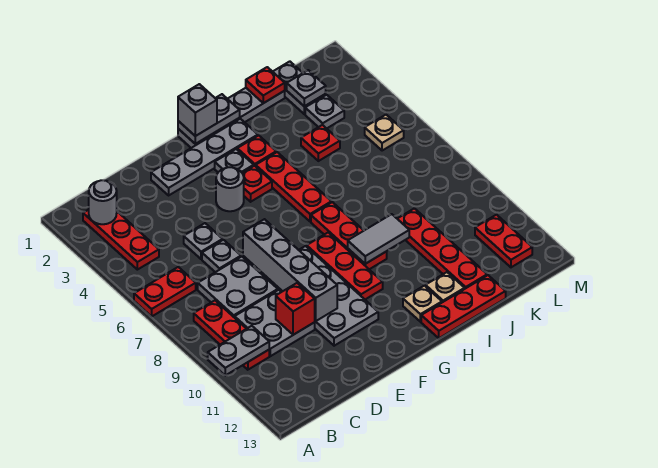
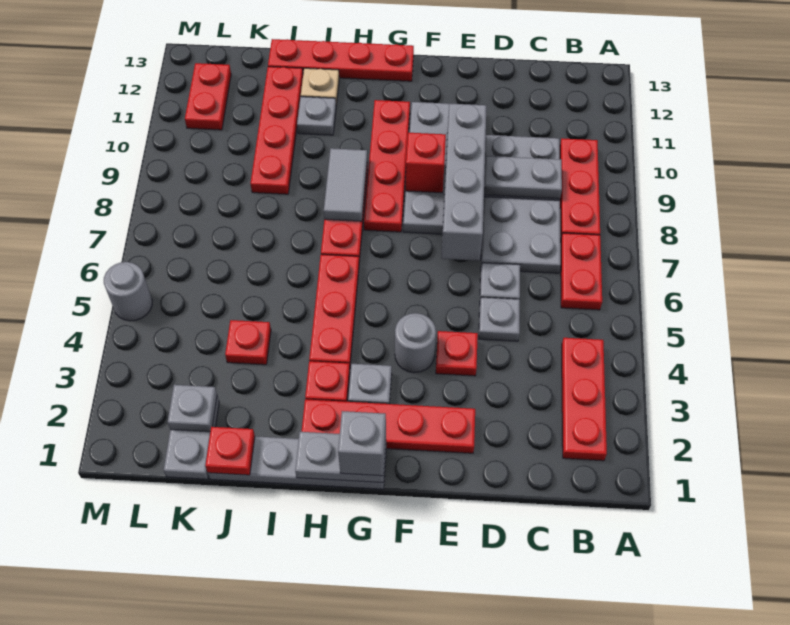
red plate A6:B6 level 1 -> red plate B6:B7 level 1
grey plate A10:B10 level 2 -> grey plate C9:D9 level 2
grey round brick B2 level 2 -> grey round brick M5 level 1
red brick D10 level 2 -> red brick F9 level 2
grey plate E2:H2 level 1 -> red plate E2:H2 level 1
red plate G4 level 1 -> red plate E4 level 1
red plate G8:G10 level 1 -> red plate G8:G11 level 1
grey tile H9:I9 level 2 -> grey tile H8:H9 level 2
tan plate H12 level 1 -> none
red plate H13:J13 level 1 -> red plate G13:J13 level 1
grey plate K3 level 1 -> grey plate I11 level 1
tan plate L5 level 1 -> none

